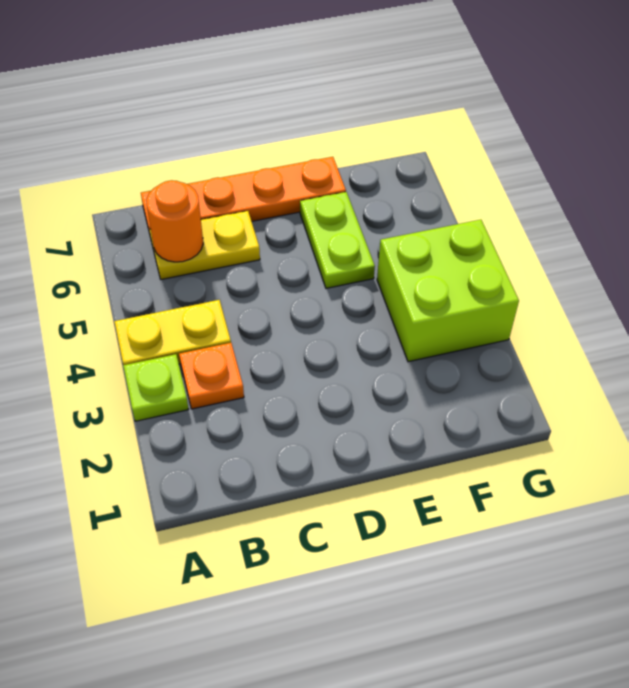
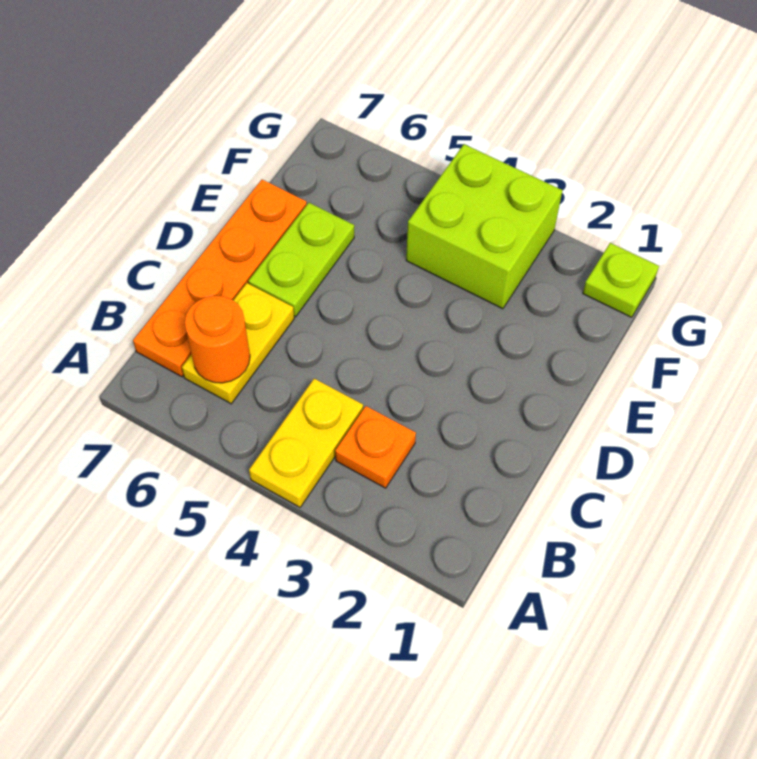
lime plate A3 level 1 -> lime plate G1 level 1
lime plate E5:E6 level 1 -> lime plate D6:E6 level 1

